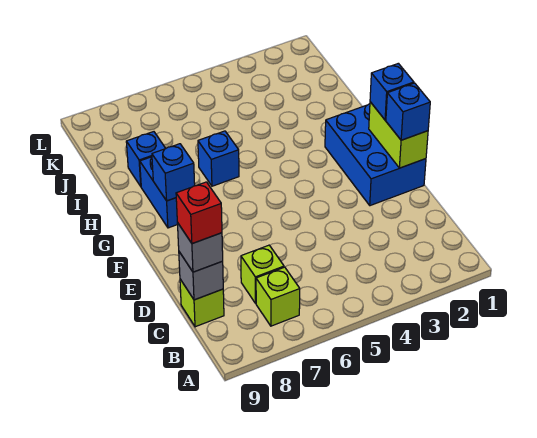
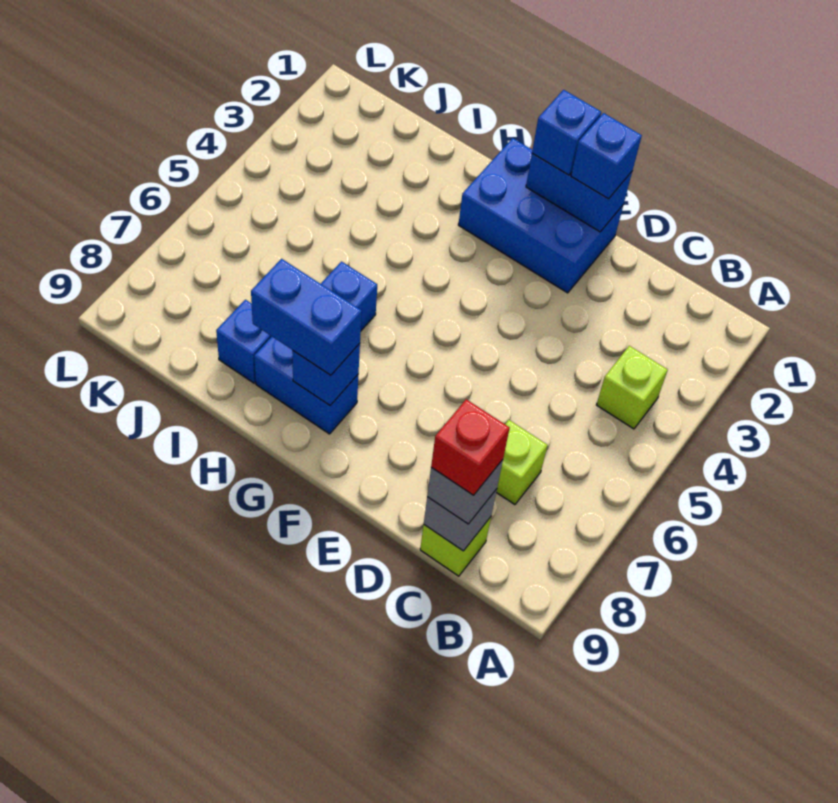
lime brick B7 level 1 -> lime brick B4 level 1
lime brick E1:F1 level 2 -> blue brick E1:F1 level 2
none -> blue brick G8:H8 level 3

